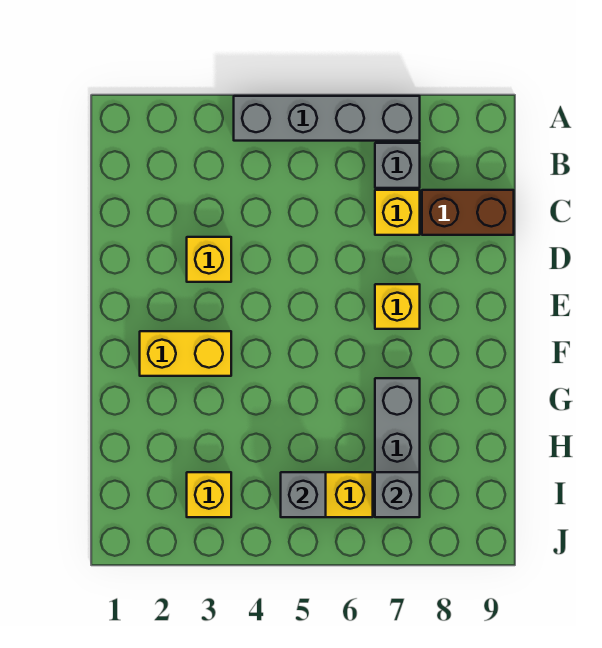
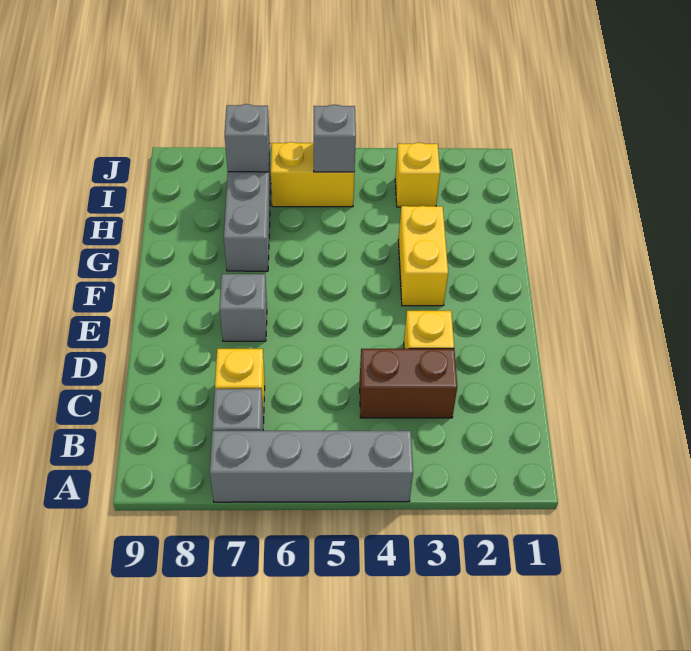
brown brick C8:C9 level 1 -> brown brick C3:C4 level 1
yellow brick E7 level 1 -> grey brick E7 level 1
yellow brick F2:F3 level 1 -> yellow brick F3:G3 level 1

